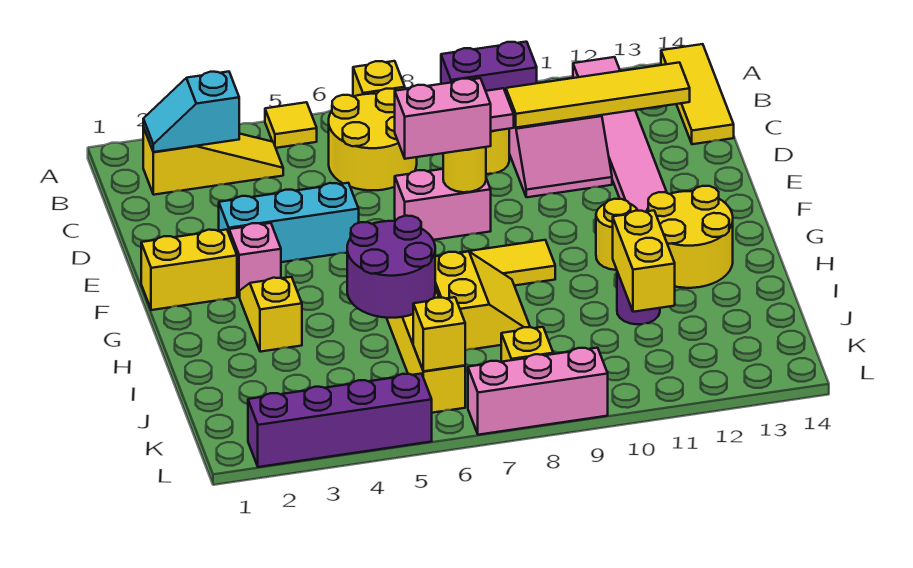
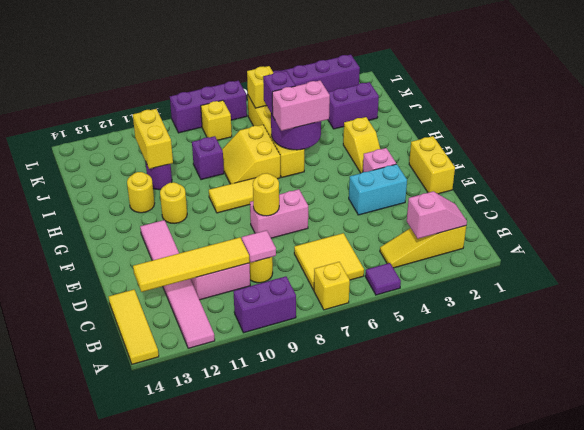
yellow tile A5 level 1 -> purple tile A5 level 1
cyan slope B2:B3 level 2 top 3 -> pink slope B2:B3 level 2 top 3
yellow round brick B6:C7 level 1 -> yellow tile B6:C7 level 1
cyan brick E3:E5 level 1 -> cyan brick E3:E4 level 1
pink brick E7:E8 level 3 -> pink brick H5:H6 level 3
yellow brick F1:F2 level 1 -> yellow brick E1:F1 level 1
yellow round brick G12:H13 level 1 -> yellow round brick H12 level 1
none -> purple brick I6 level 3
none -> purple brick I9 level 1
none -> purple brick J2:J3 level 1
pink brick L7:L9 level 1 -> purple brick L7:L9 level 1

